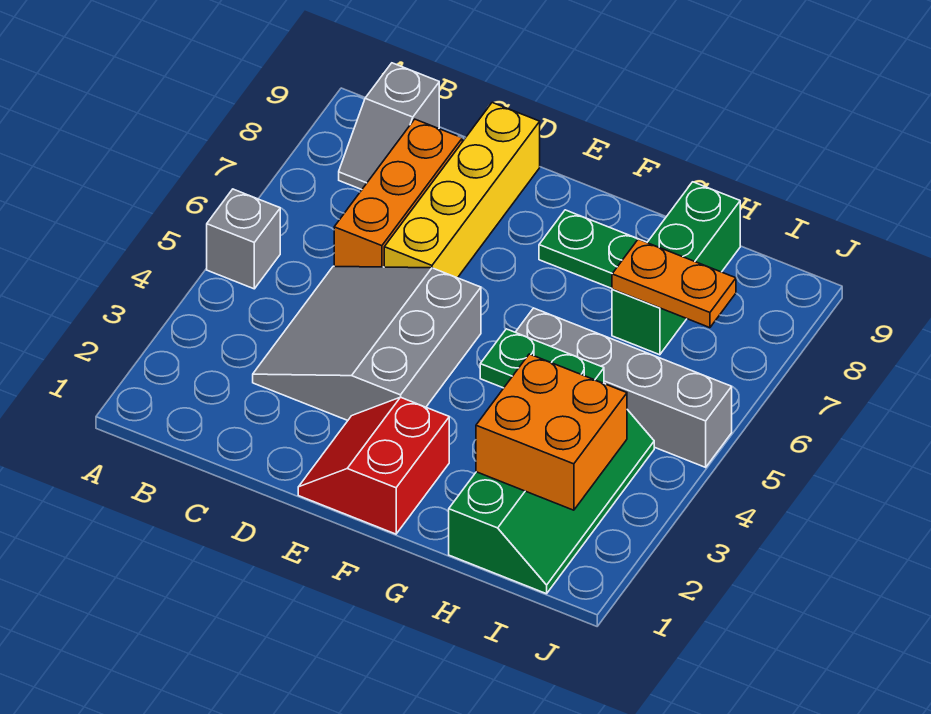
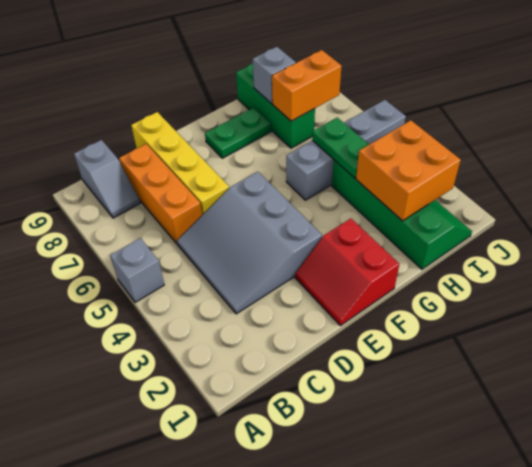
green plate G4:H4 level 2 -> green plate H4:H5 level 2
orange plate H7:I7 level 2 -> orange brick H7:I7 level 2
none -> grey brick H8 level 2

